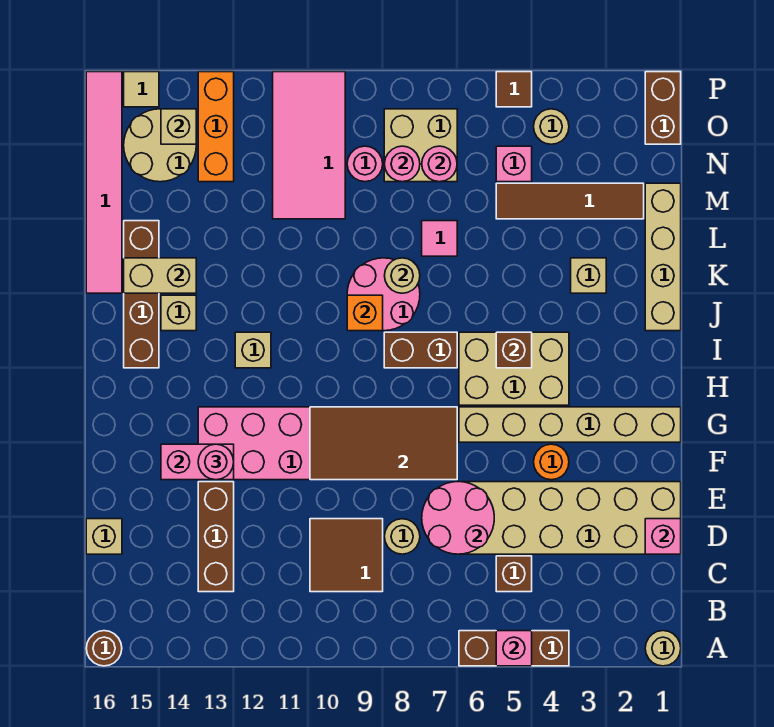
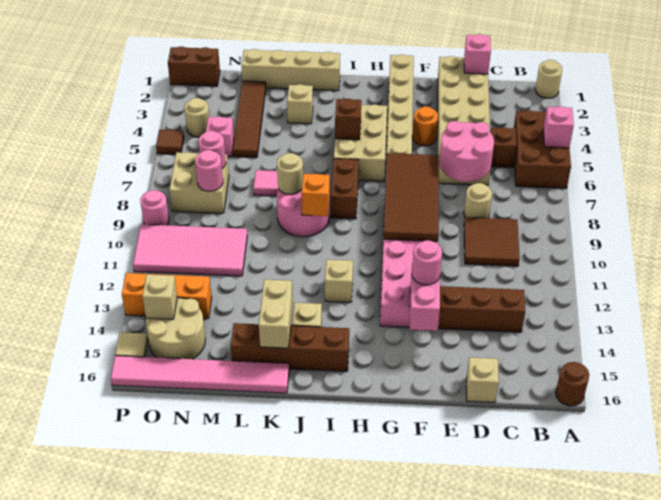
brown brick A4:A6 level 1 -> brown brick A4:B6 level 1
pink round brick N9 level 1 -> pink round brick P9 level 1

